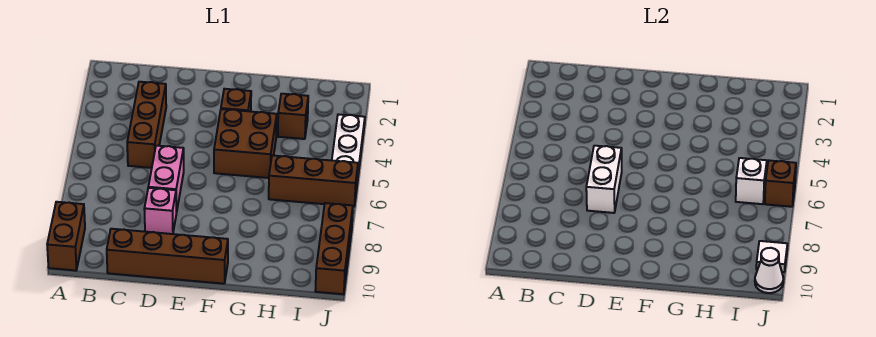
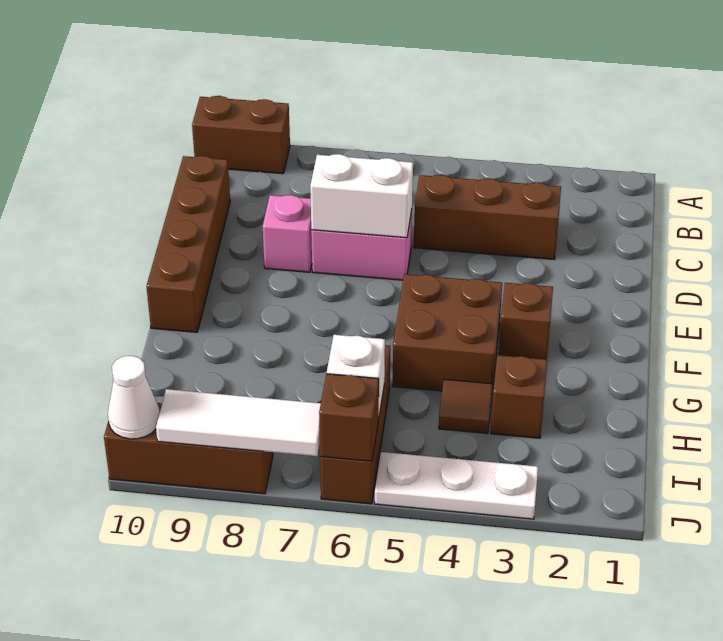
none -> brown tile H4 level 1
white tile J9 level 2 -> white tile J7:J9 level 2

